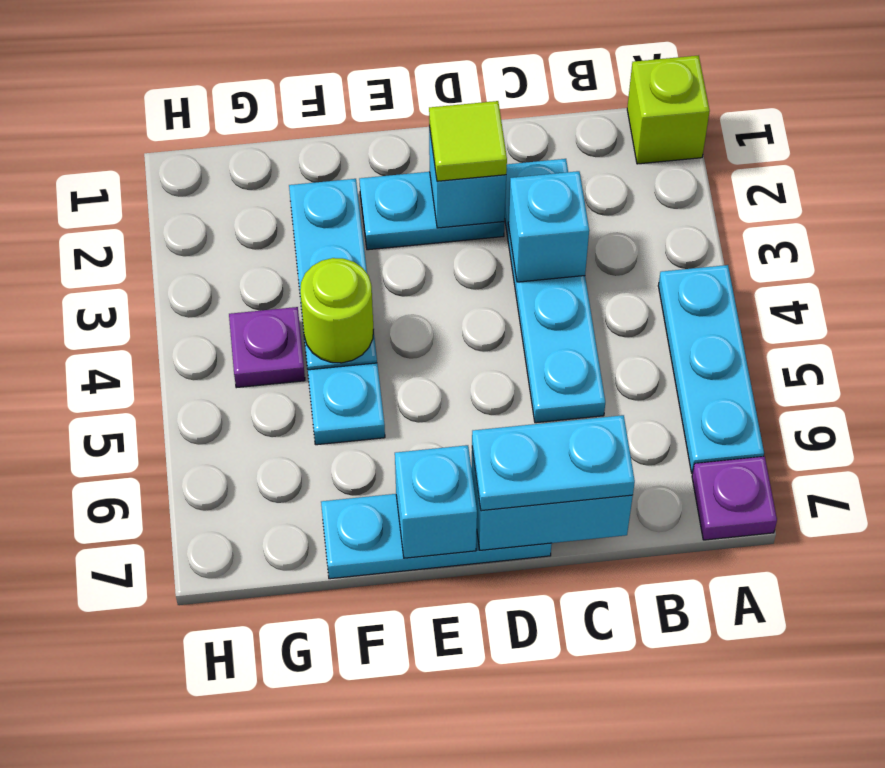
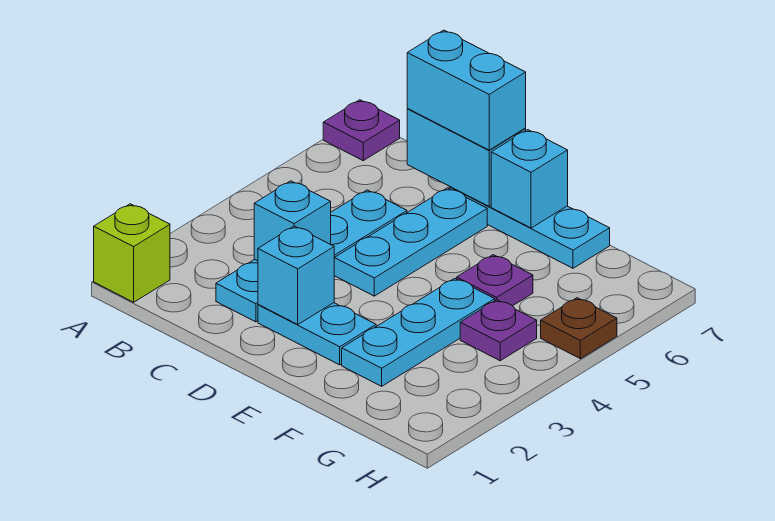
cyan plate A4:A6 level 1 -> cyan plate D4:D6 level 1
cyan plate C7:D7 level 3 -> cyan brick C7:D7 level 3
lime tile D2 level 3 -> none
lime round brick F4 level 2 -> none
cyan plate F5 level 1 -> purple plate F5 level 1
none -> brown plate H5 level 1

